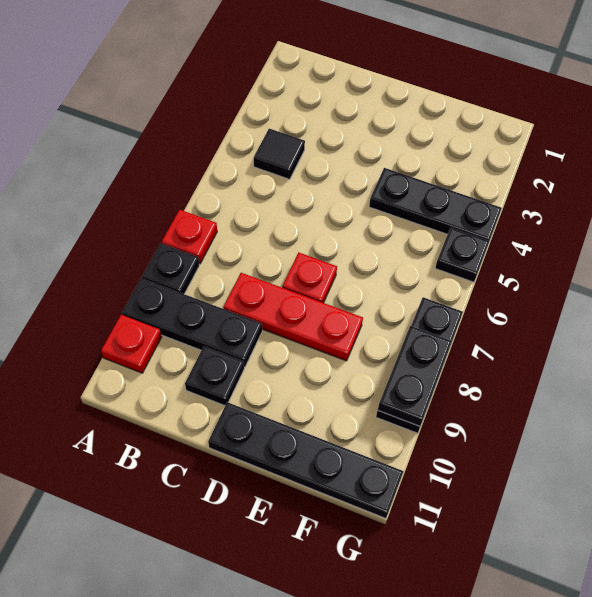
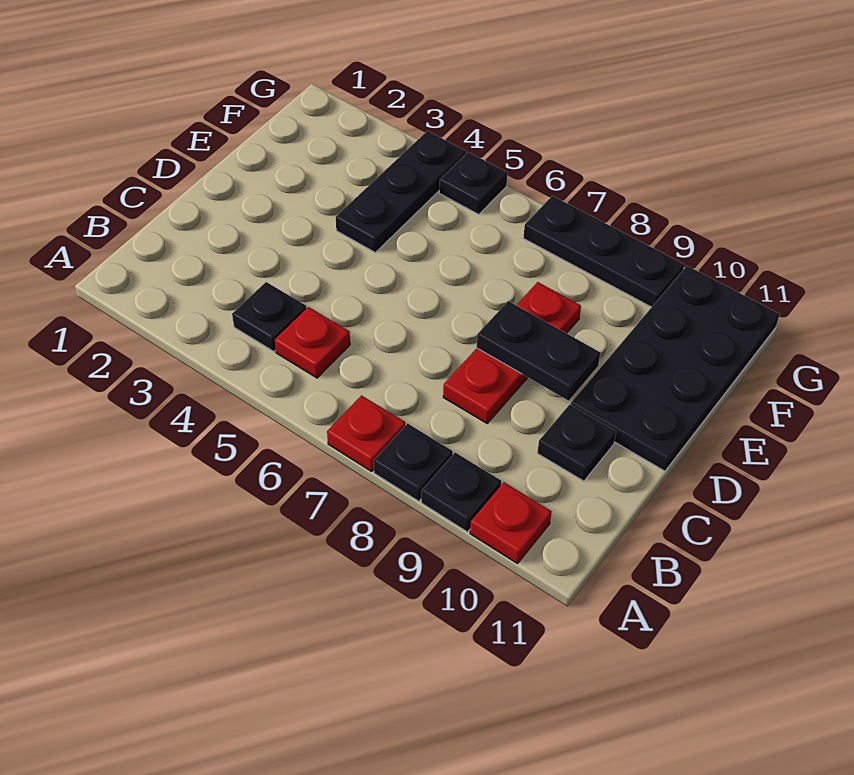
black plate A9:C9 level 1 -> black plate A9 level 1
black tile B4 level 1 -> black plate B4 level 1
red plate D7 level 1 -> red plate B5 level 1
black plate D11:G11 level 1 -> black plate D10:G11 level 1
black plate G8:G9 level 2 -> black plate D8:D9 level 2

